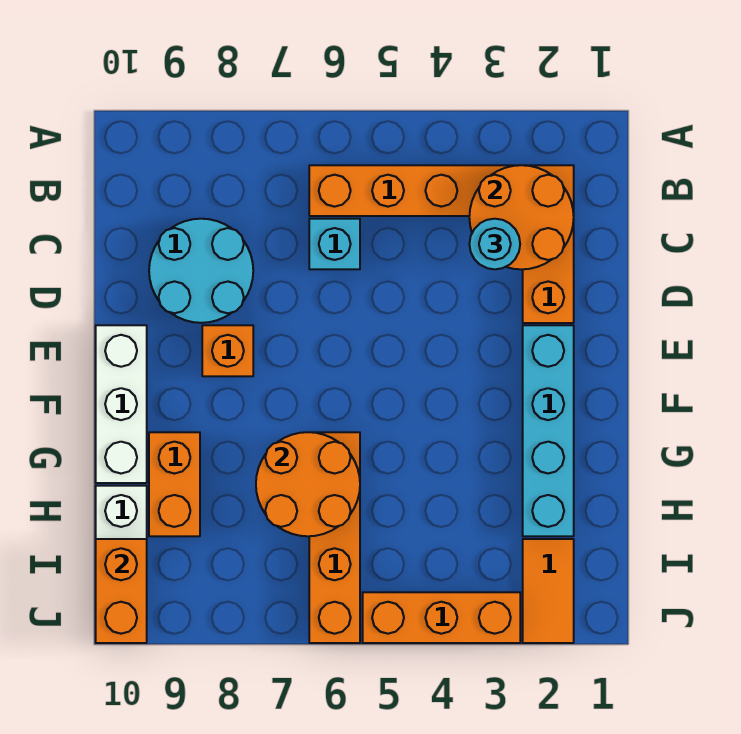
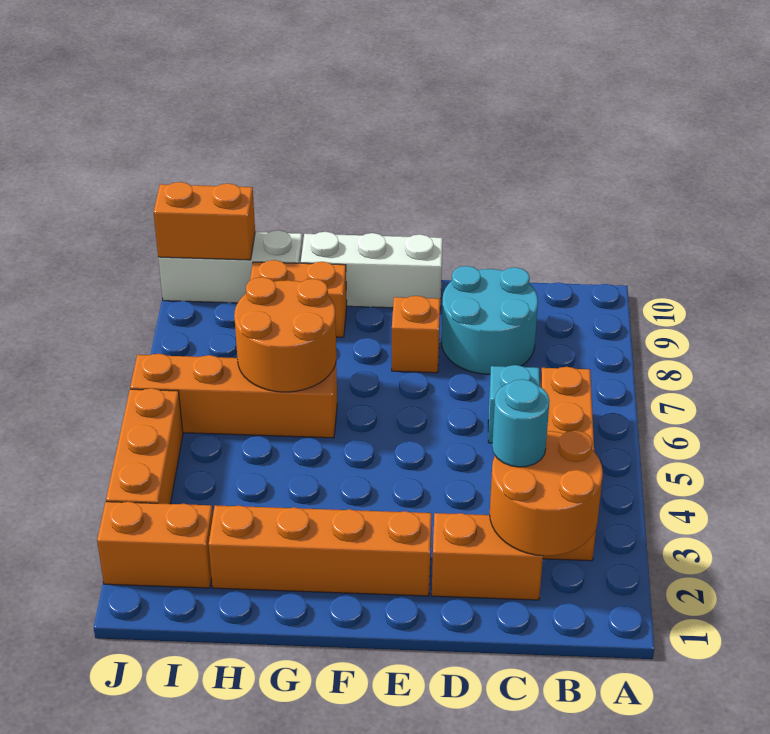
orange brick B2:D2 level 1 -> orange brick C2:D2 level 1
cyan brick E2:H2 level 1 -> orange brick E2:H2 level 1
orange tile I2:J2 level 1 -> orange brick I2:J2 level 1

